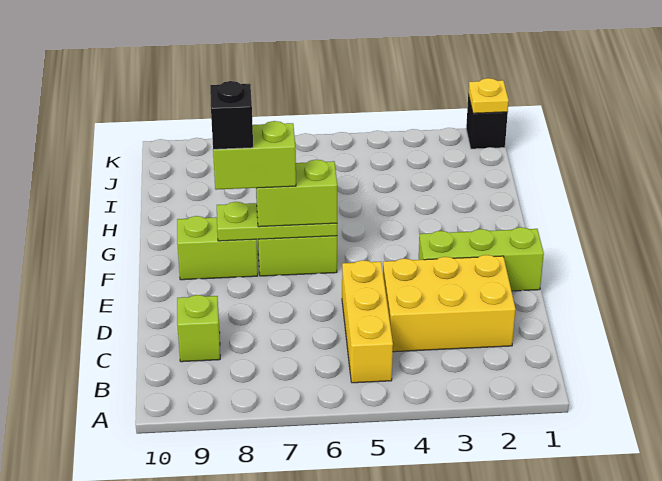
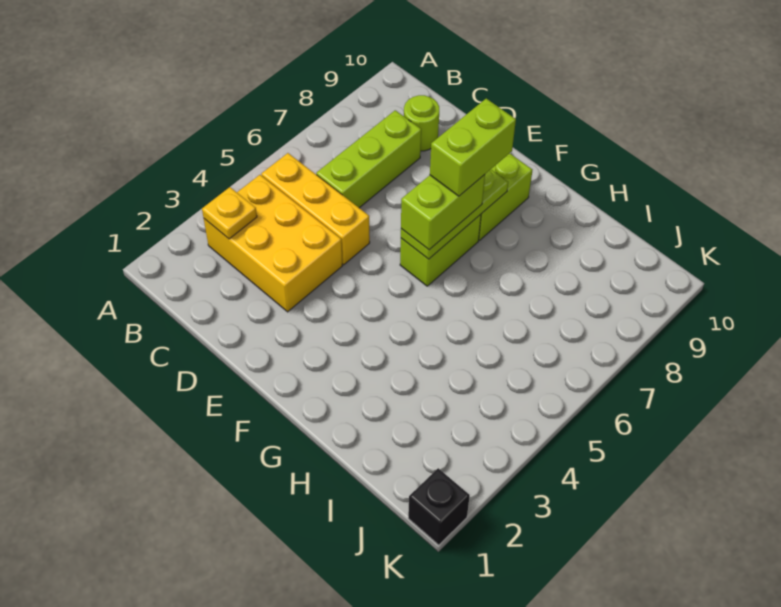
yellow brick C2:D4 level 1 -> yellow brick B3:D4 level 1
lime brick C9 level 1 -> lime round brick C9 level 1
lime brick E1:E3 level 1 -> lime brick C6:C8 level 1
black brick F8 level 5 -> none
yellow plate K1 level 2 -> yellow plate B3 level 2

